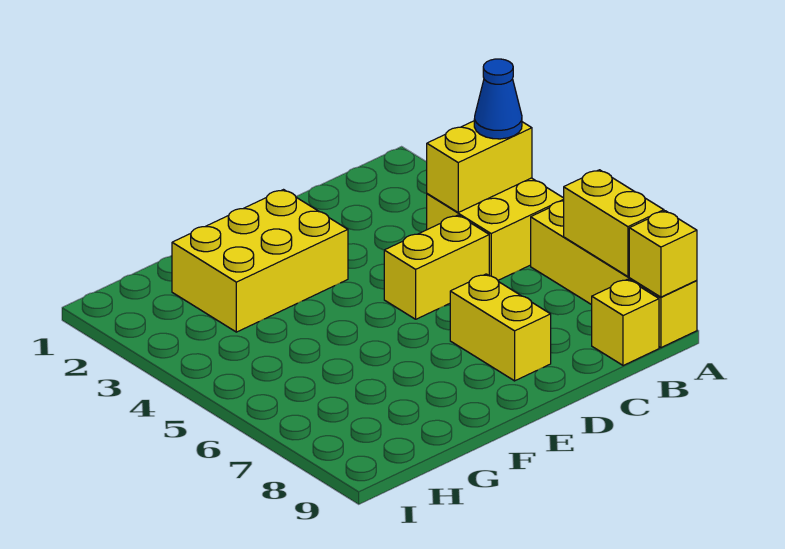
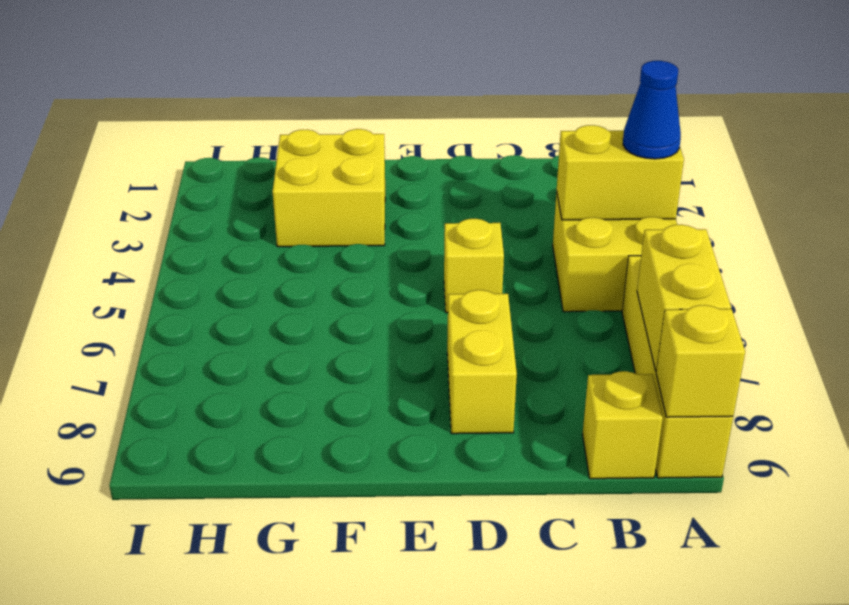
yellow brick C5:D5 level 1 -> yellow brick D5 level 1
yellow brick E2:G3 level 1 -> yellow brick F2:G3 level 1

